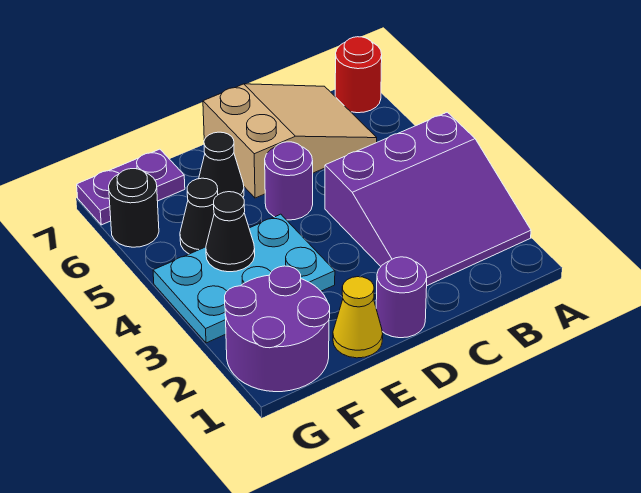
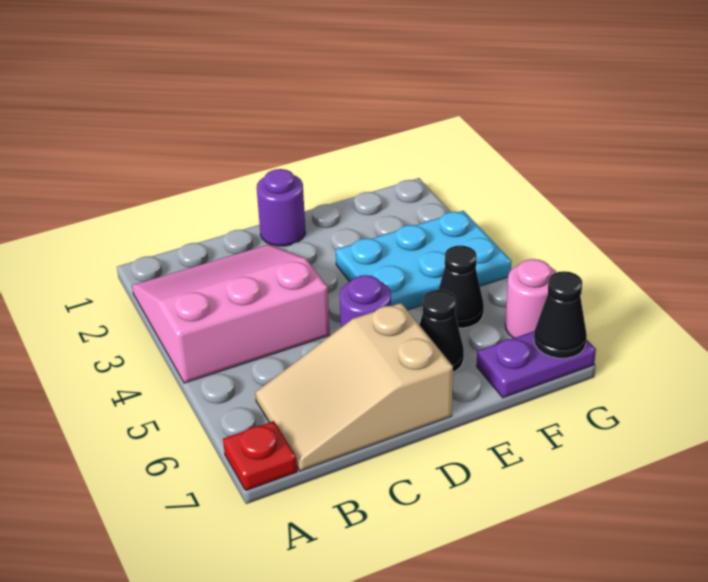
purple slope A2:C4 level 1 top 4 -> pink slope A2:C4 level 1 top 4
red round brick A7 level 1 -> red plate A7 level 1
yellow cone E1 level 1 -> none
purple round brick F1:G2 level 1 -> none
black cone F4 level 2 -> black cone G7 level 2
black round brick G6 level 1 -> pink round brick G6 level 1

